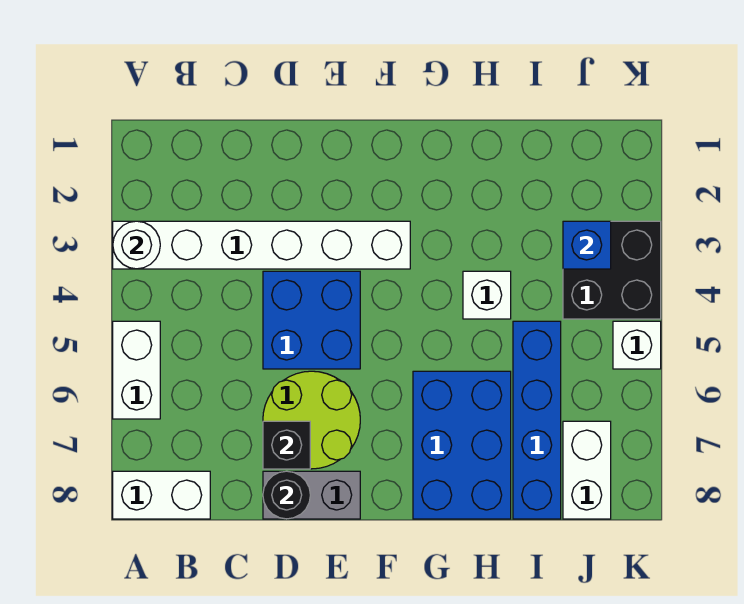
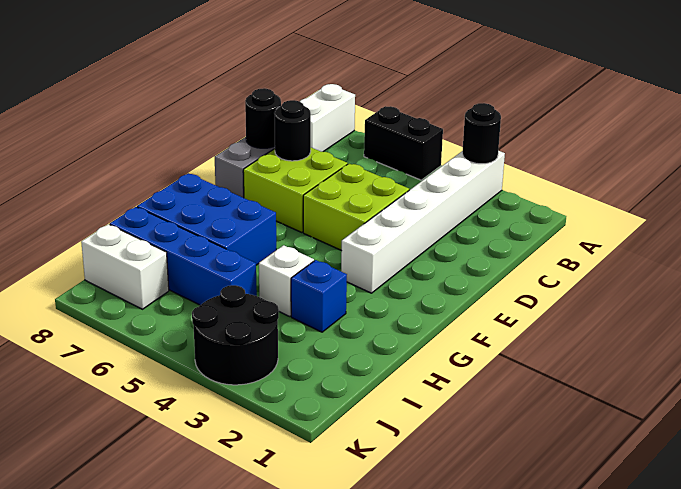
white round brick A3 level 2 -> black round brick A3 level 2
white brick A5:A6 level 1 -> black brick A5:A6 level 1
blue brick D4:E5 level 1 -> lime brick D4:E5 level 1
lime round brick D6:E7 level 1 -> lime brick D6:E7 level 1
black brick D7 level 2 -> black round brick D7 level 2
black brick J3:K4 level 1 -> black round brick J3:K4 level 1
blue brick J3 level 2 -> blue brick H3 level 1
white brick K5 level 1 -> none

